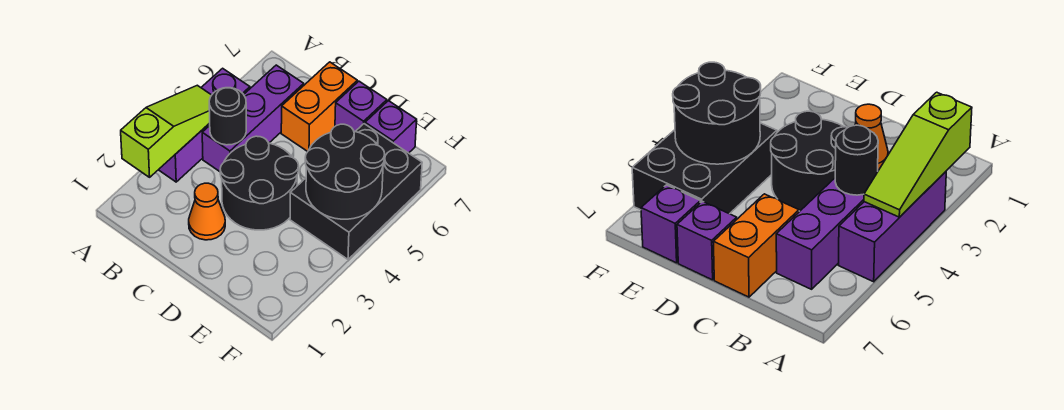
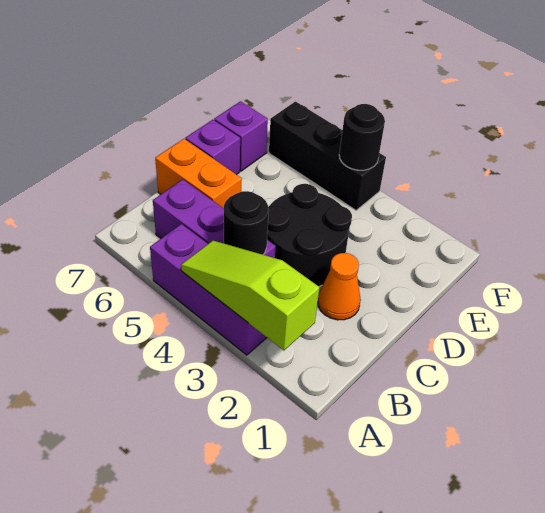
black brick E4:F6 level 1 -> black brick F4:F6 level 1
black round brick E4:F5 level 2 -> black round brick F4 level 2

